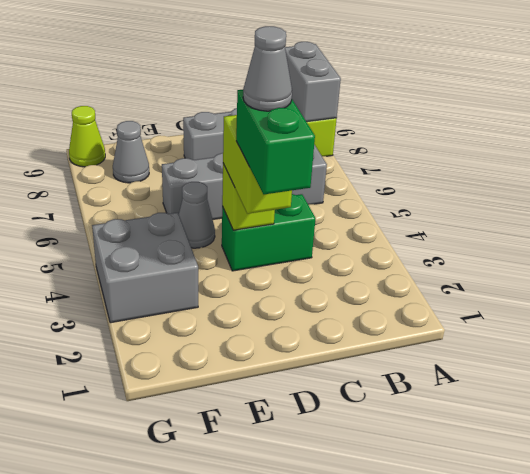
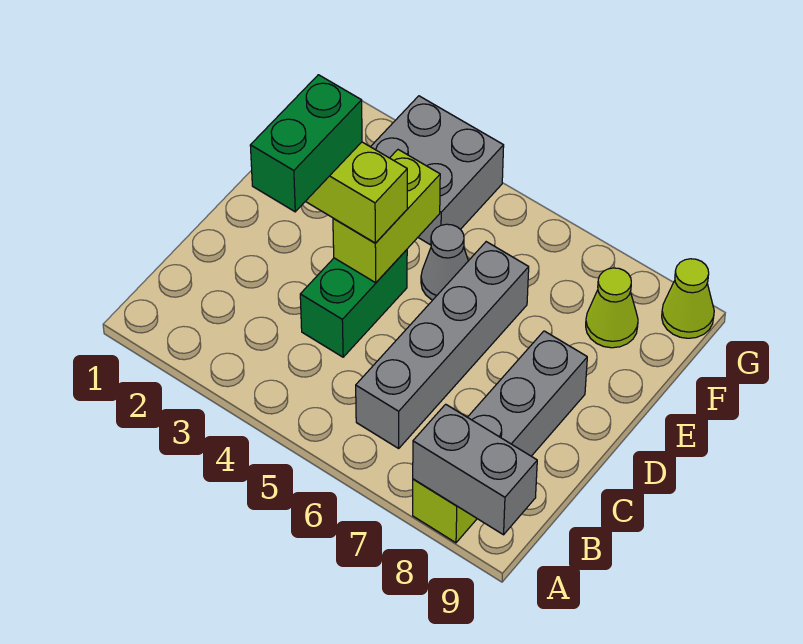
green brick D2:D3 level 4 -> green brick C3:D3 level 4
grey cone D3 level 5 -> none
lime brick D4 level 2 -> lime brick D4:E4 level 2
grey cone F8 level 1 -> lime cone F8 level 1

